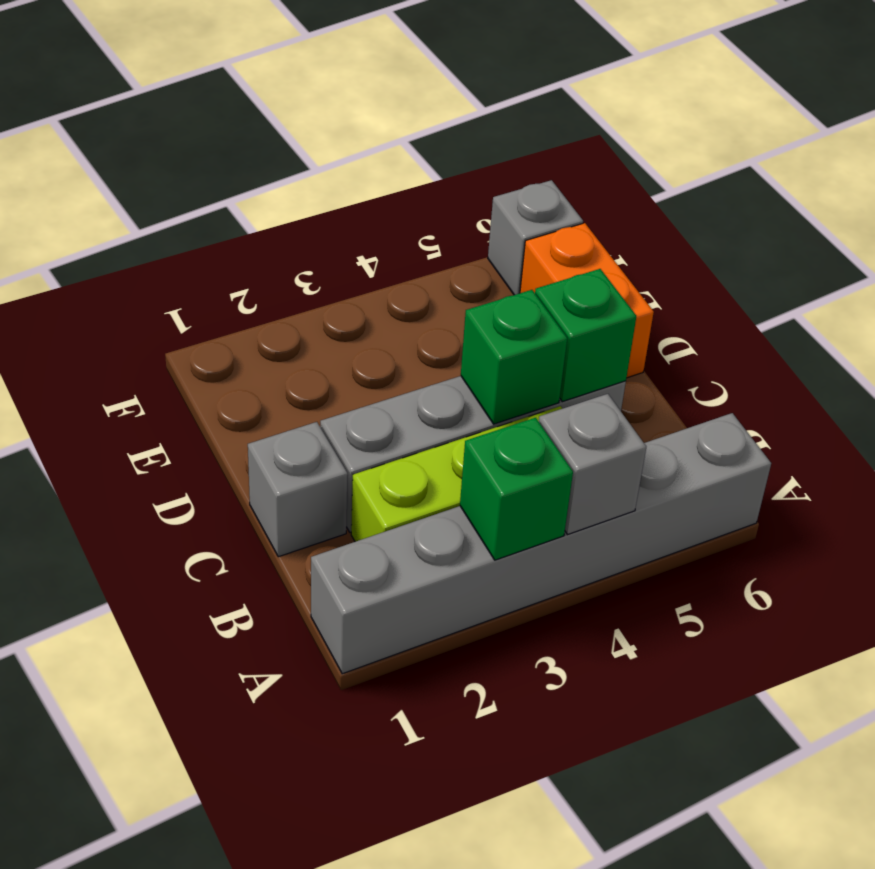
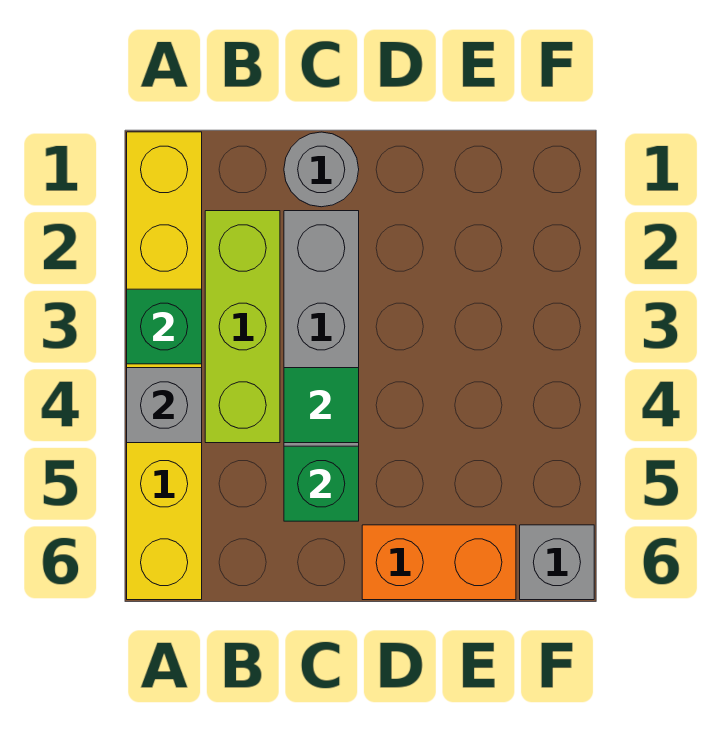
grey brick A1:A6 level 1 -> yellow brick A1:A6 level 1
grey brick C1 level 1 -> grey round brick C1 level 1
green brick C4 level 2 -> green tile C4 level 2

